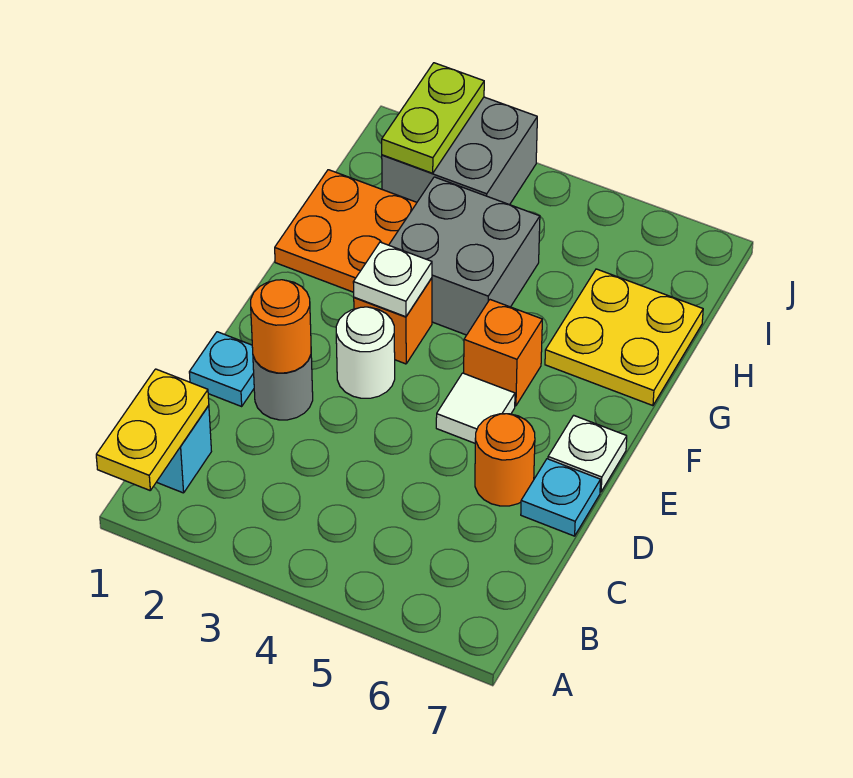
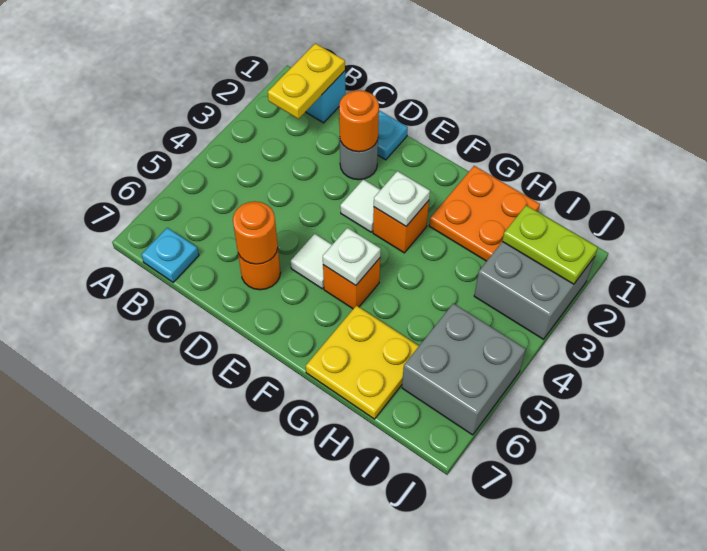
yellow plate A1:B1 level 2 -> yellow plate B1:B2 level 2
none -> orange round brick D6 level 2
cyan plate D7 level 1 -> cyan plate B7 level 1
white round brick E3 level 1 -> white tile E3 level 1
white plate E7 level 1 -> white plate F5 level 2
grey brick G3:H4 level 1 -> grey brick I5:J6 level 1

